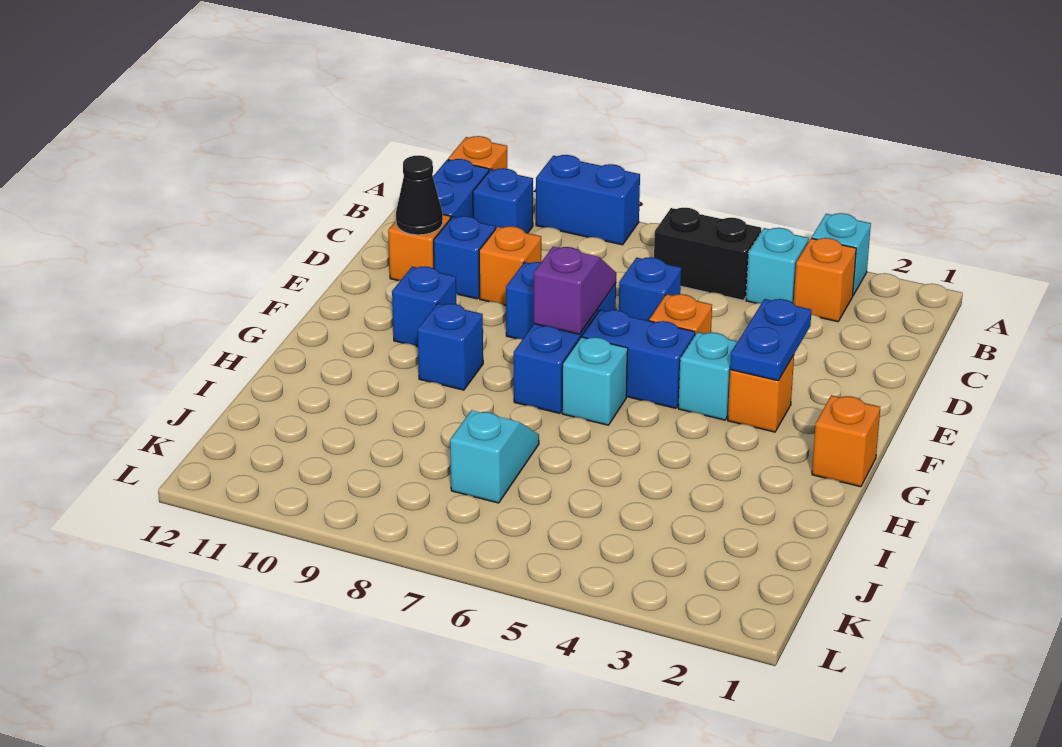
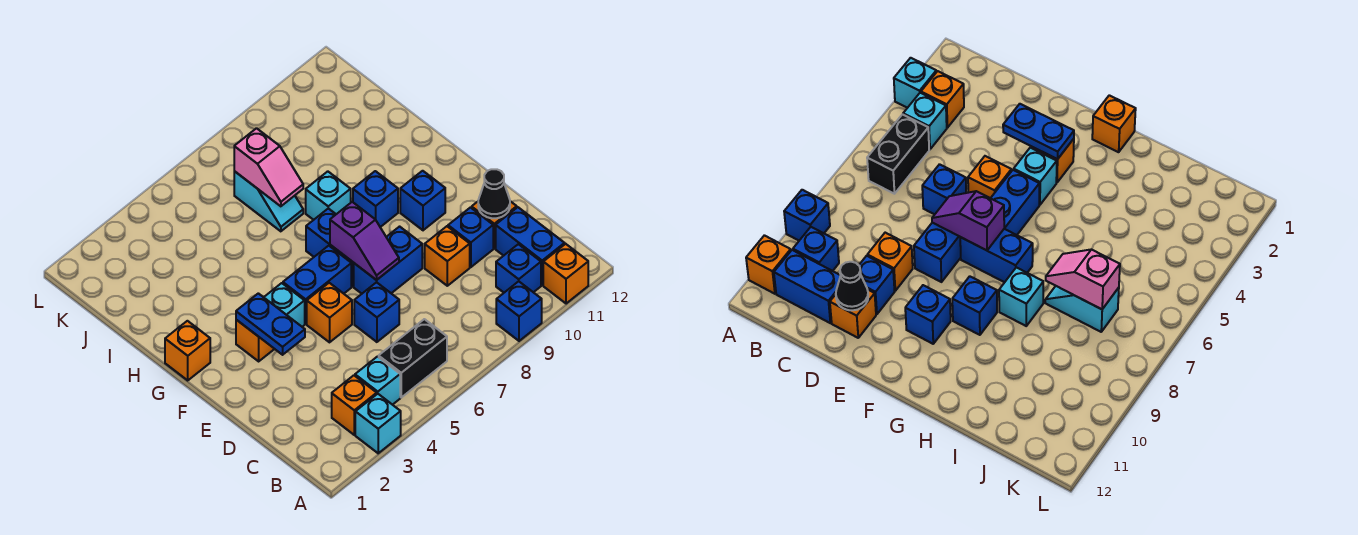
blue brick A8:A9 level 1 -> blue brick A9 level 1
cyan brick G6 level 1 -> cyan brick H8 level 1
none -> pink slope I7:J7 level 2 top J

